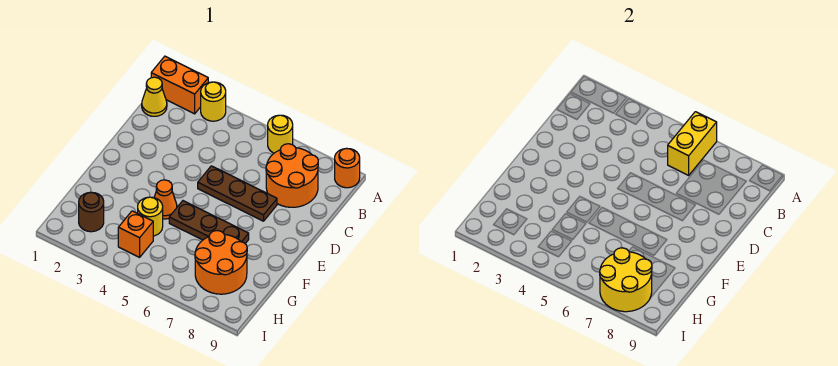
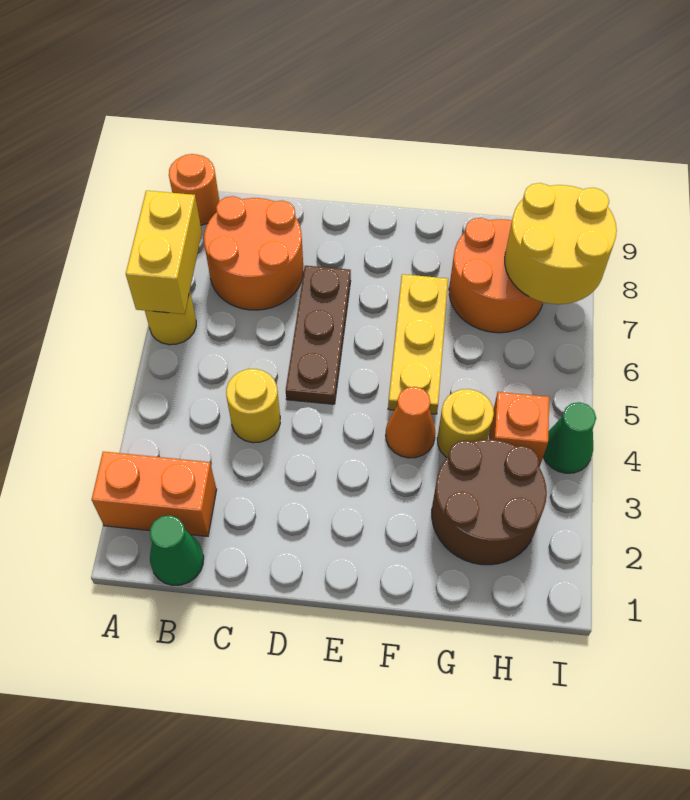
orange brick A1:A2 level 1 -> orange brick A2:B2 level 1
yellow round brick A3 level 1 -> yellow round brick C4 level 1
yellow brick A6:B6 level 2 -> yellow brick A6:A7 level 2
yellow cone B1 level 1 -> green cone B1 level 1
brown plate F5:F7 level 1 -> yellow plate F5:F7 level 1
brown round brick H2 level 1 -> brown round brick G2:H3 level 1
none -> green cone I4 level 1

